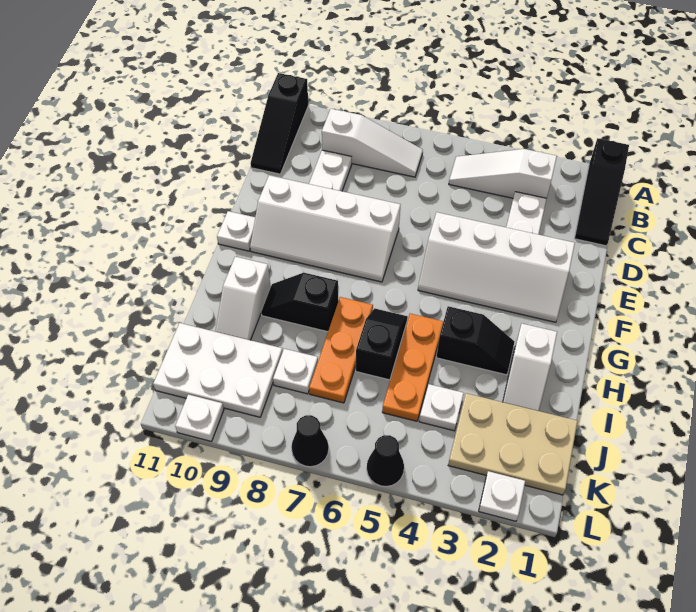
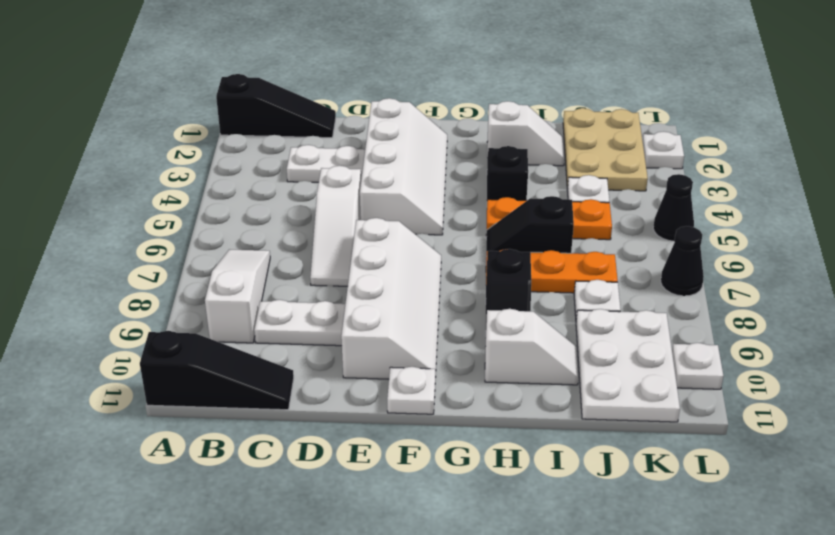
white slope B3:B5 level 1 top 3 -> white slope D5:D7 level 1 top 5

